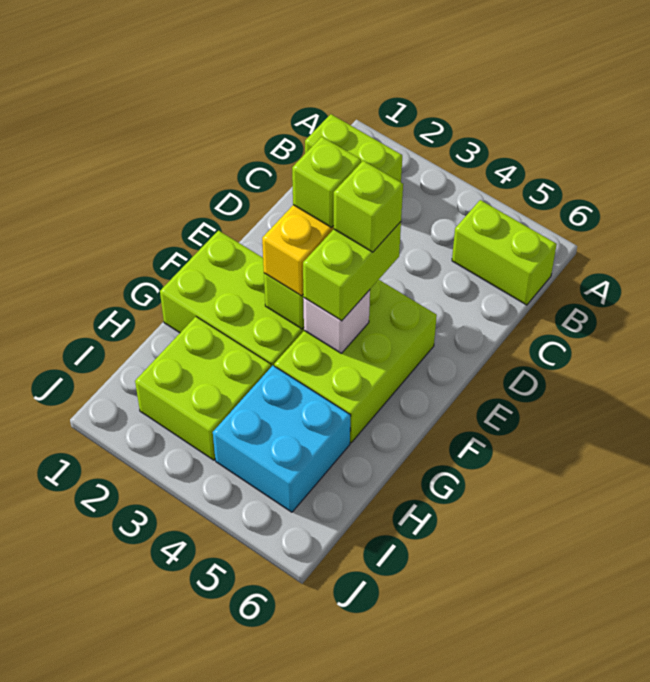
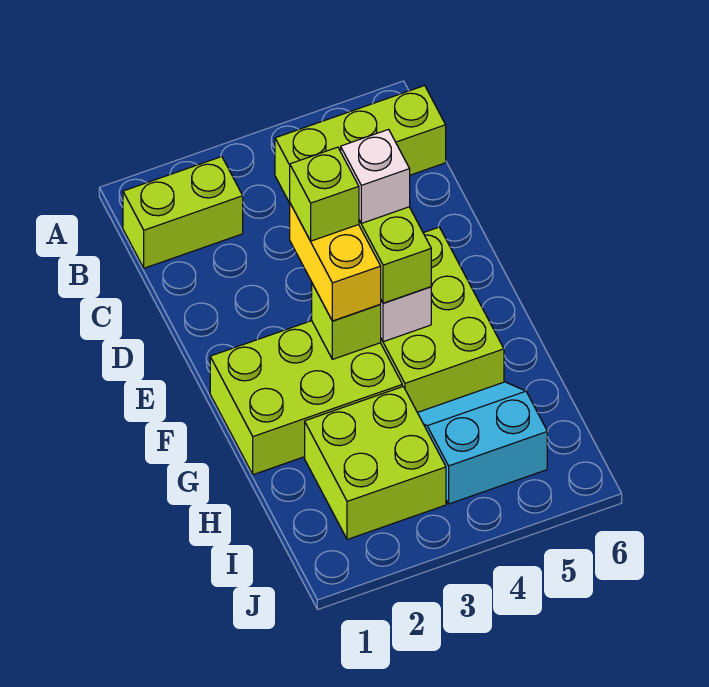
lime brick B5:B6 level 1 -> lime brick B4:B6 level 1
lime brick E4 level 4 -> white brick E4 level 4
cyan brick H4:I5 level 1 -> cyan slope H4:I5 level 1 top I

